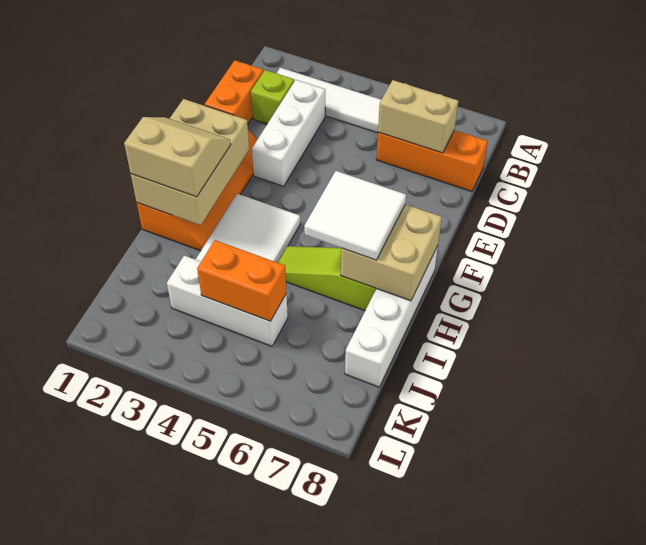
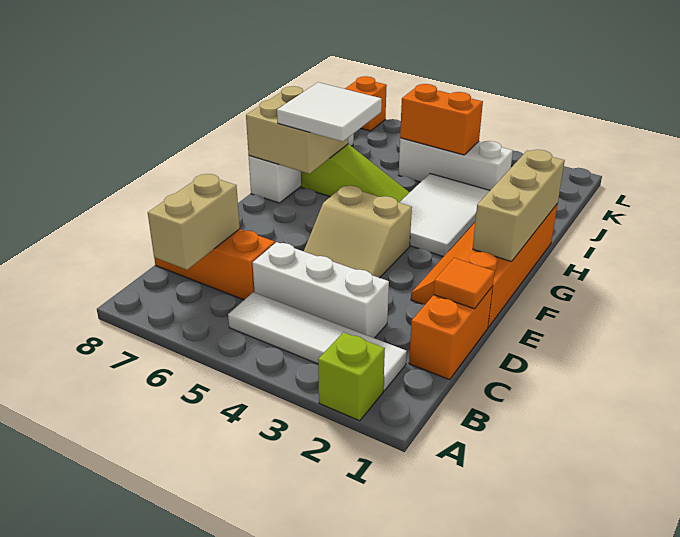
lime brick C2 level 1 -> lime brick A2 level 1
white brick C3:E3 level 1 -> white brick C3:C5 level 1
tan brick C6:C7 level 2 -> tan brick B7:C7 level 2
none -> orange tile D1 level 2
tan brick F1:H2 level 2 -> tan brick F1:H1 level 2
tan slope G1:H2 level 3 top H -> tan slope E4:F5 level 1 top F
none -> orange brick L8 level 1

